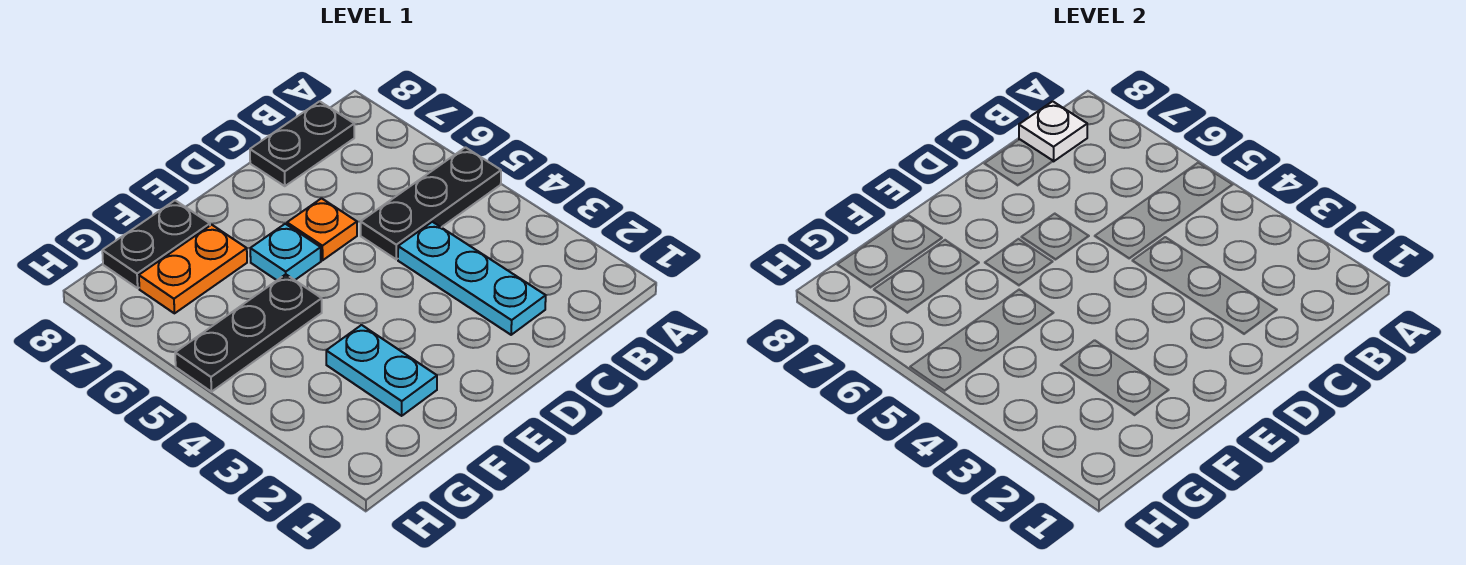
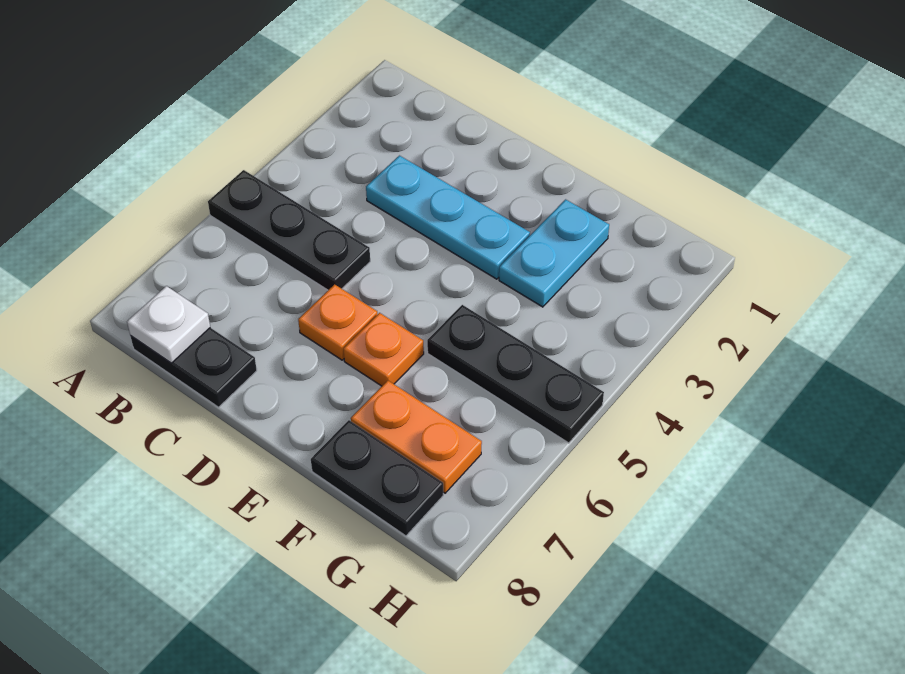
cyan plate C2:C4 level 1 -> cyan plate C3:E3 level 1
cyan plate E6 level 1 -> orange plate E6 level 1

